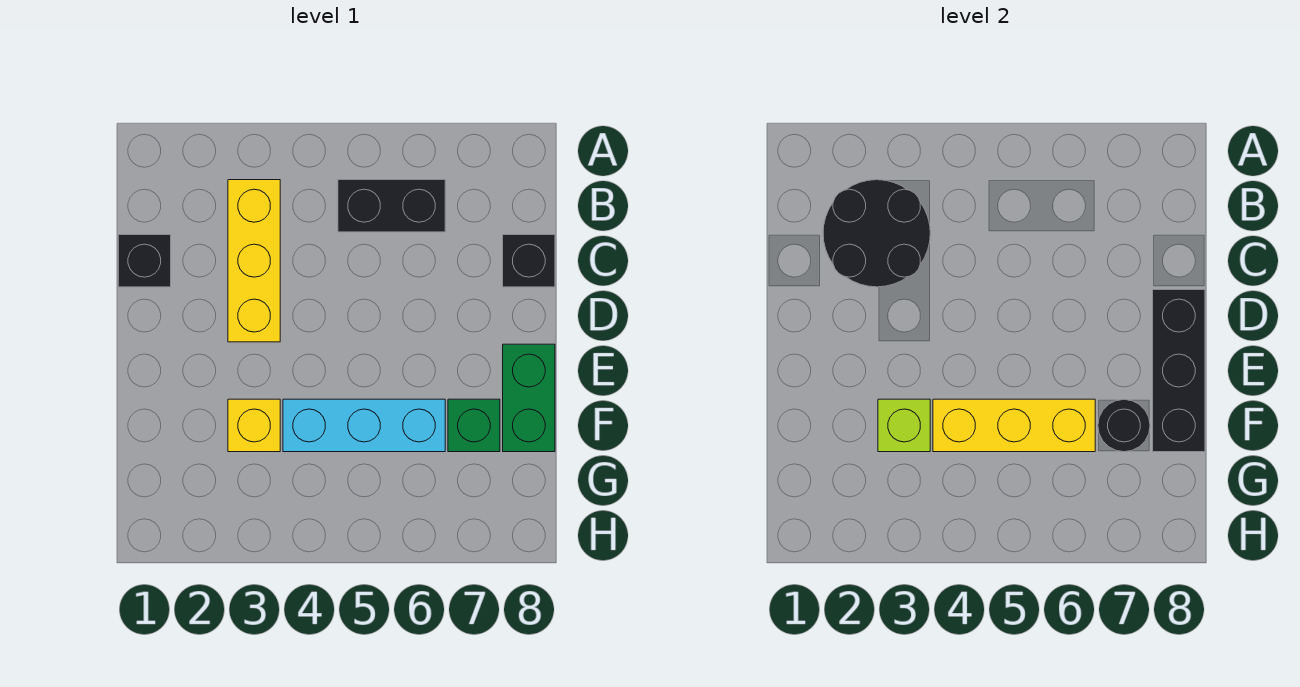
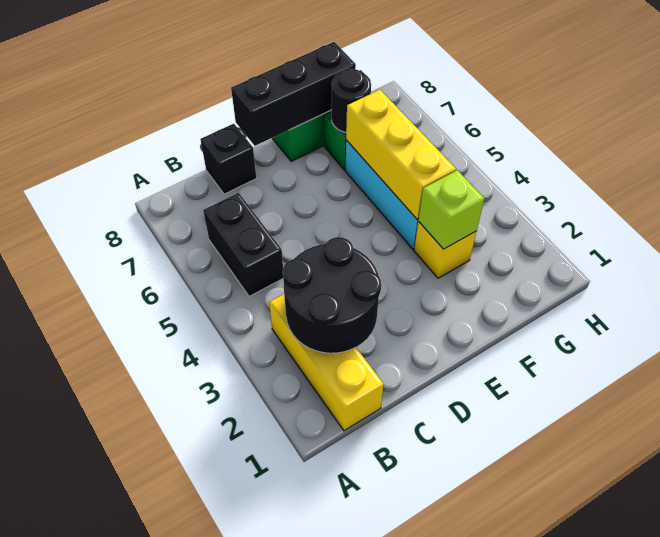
yellow brick B3:D3 level 1 -> yellow brick B1:B3 level 1
black brick C1 level 1 -> none

